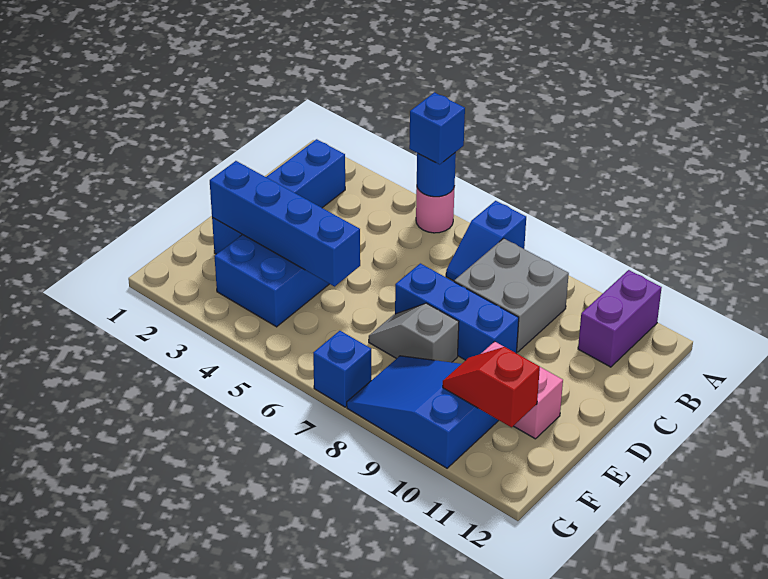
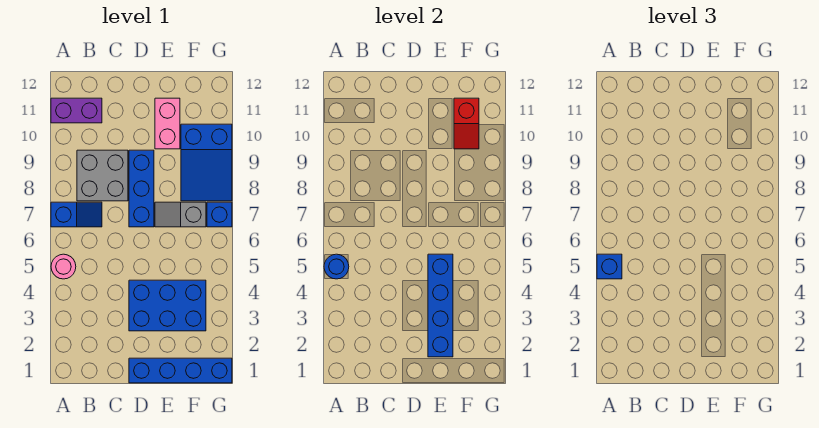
blue brick B2:E2 level 1 -> blue brick D1:G1 level 1
grey slope E7:E8 level 1 top 8 -> grey slope E7:F7 level 1 top F

